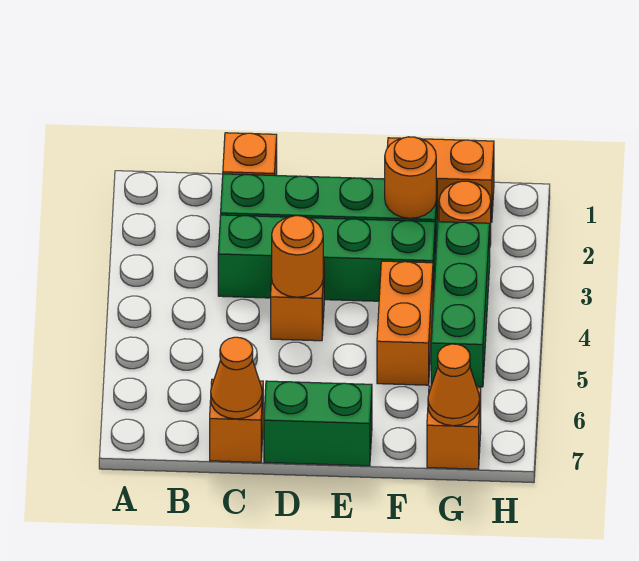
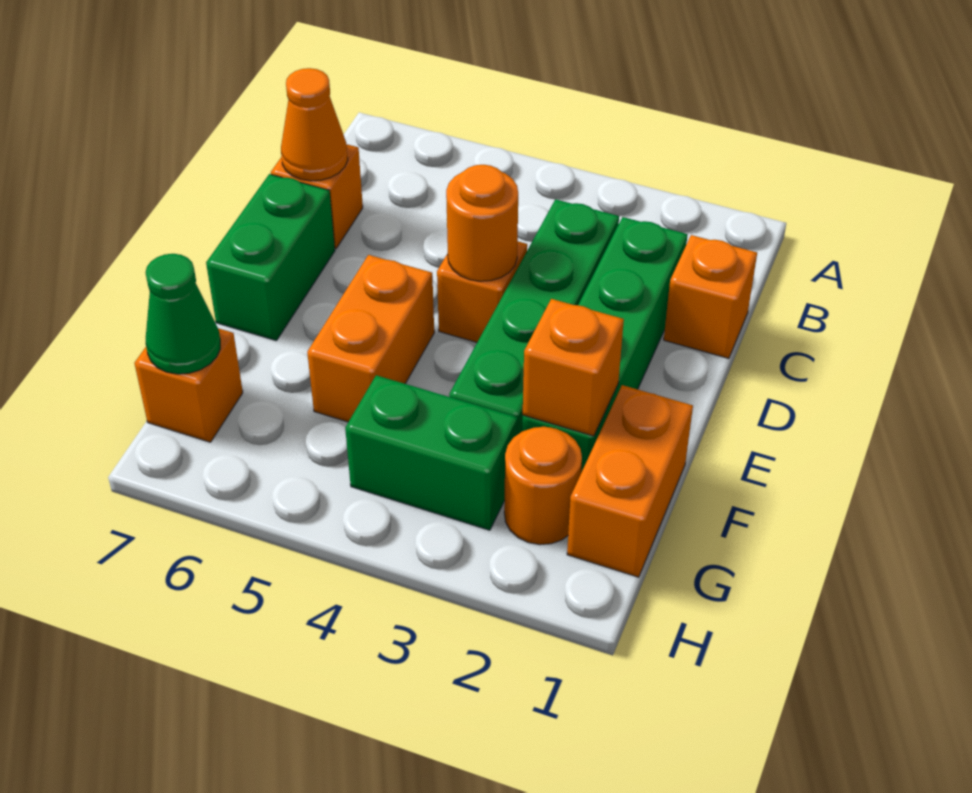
orange round brick F2 level 2 -> orange brick F2 level 2
orange brick F4:F5 level 1 -> orange brick E5:F5 level 1
green brick G3:G5 level 1 -> green brick G3:G4 level 1
orange cone G7 level 2 -> green cone G7 level 2

